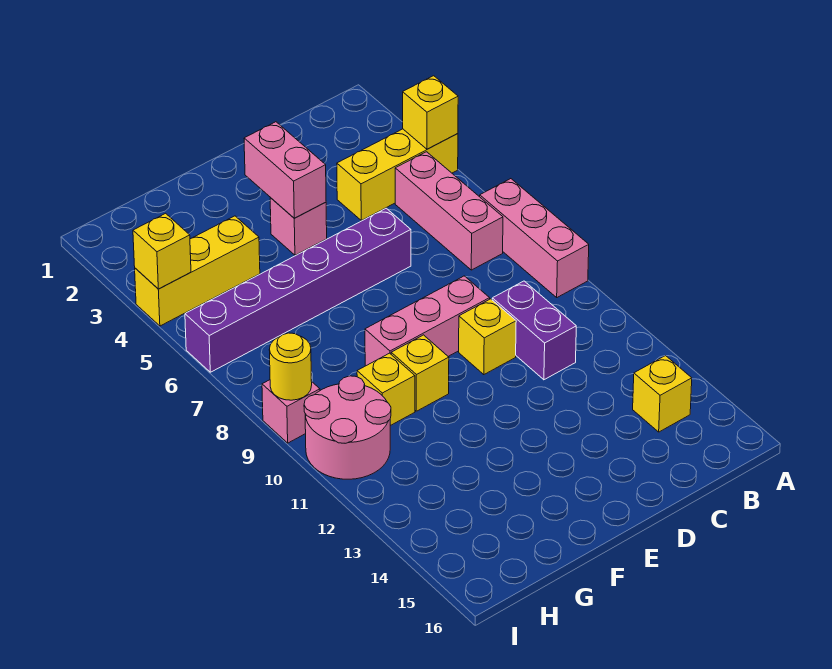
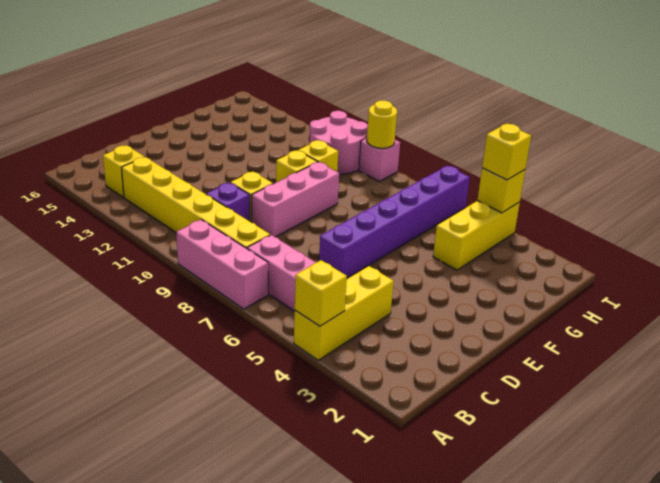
none -> yellow brick B8:B13 level 1
purple brick C10:C11 level 1 -> purple brick C10 level 1
pink brick E3:E4 level 2 -> none
pink brick E4 level 1 -> none
none -> yellow brick I4 level 3

